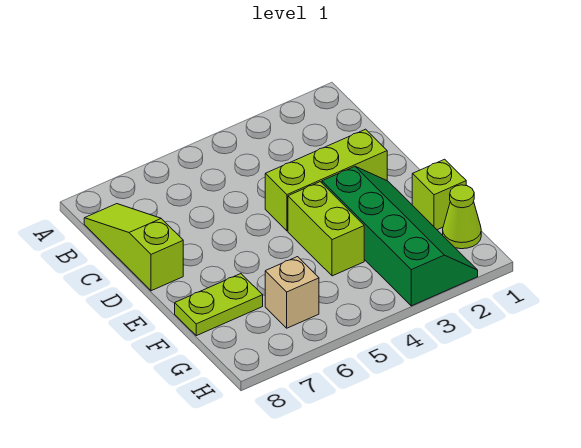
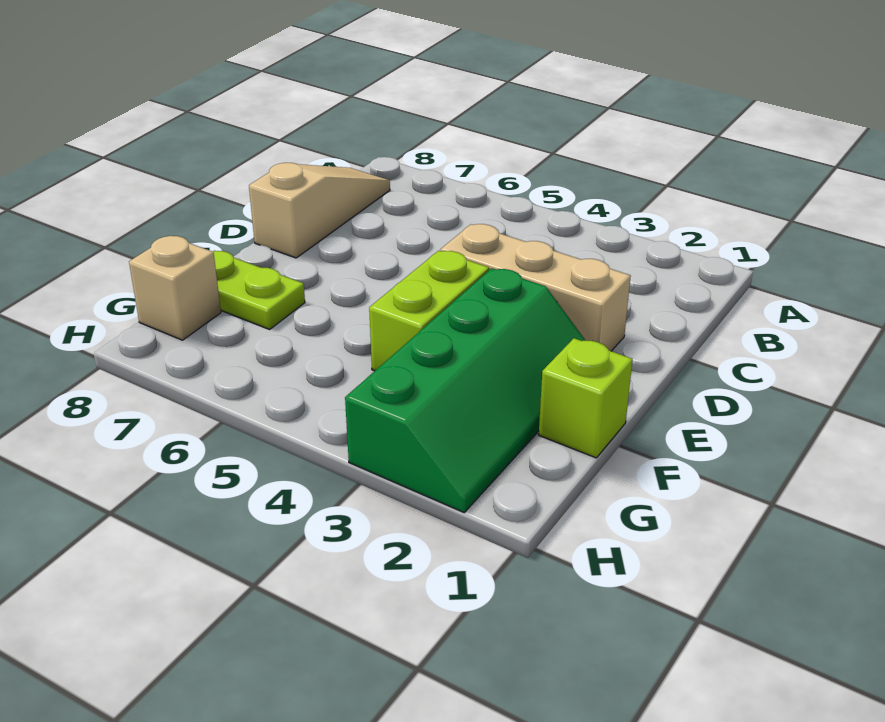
lime slope B8:D8 level 1 top D -> tan slope B8:D8 level 1 top D
lime brick D2:D4 level 1 -> tan brick D2:D4 level 1
lime cone G1 level 1 -> none
tan brick G6 level 1 -> tan brick G8 level 1

